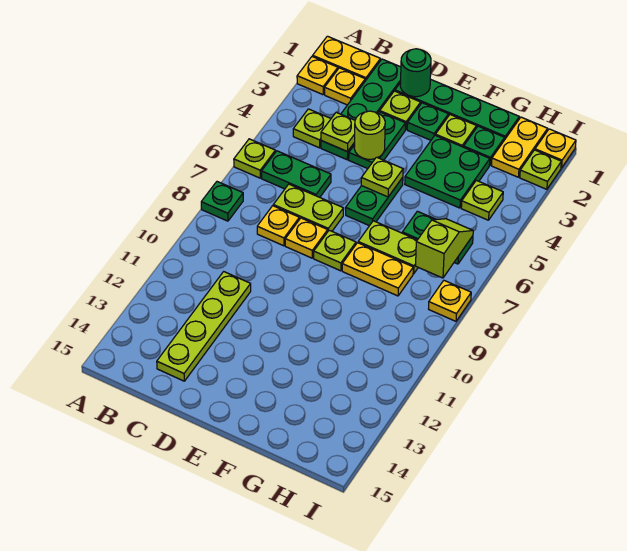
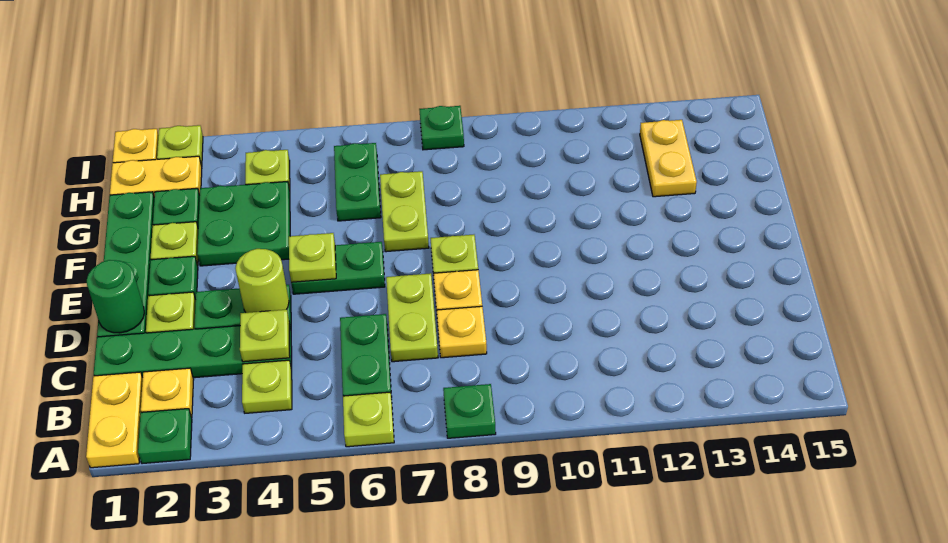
yellow plate A2 level 1 -> green plate A2 level 1
lime plate C11:C14 level 1 -> none
yellow plate F8:G8 level 1 -> yellow plate G13:H13 level 1
lime slope H6:H7 level 2 top 7 -> none
yellow plate I8 level 1 -> green plate I8 level 1

